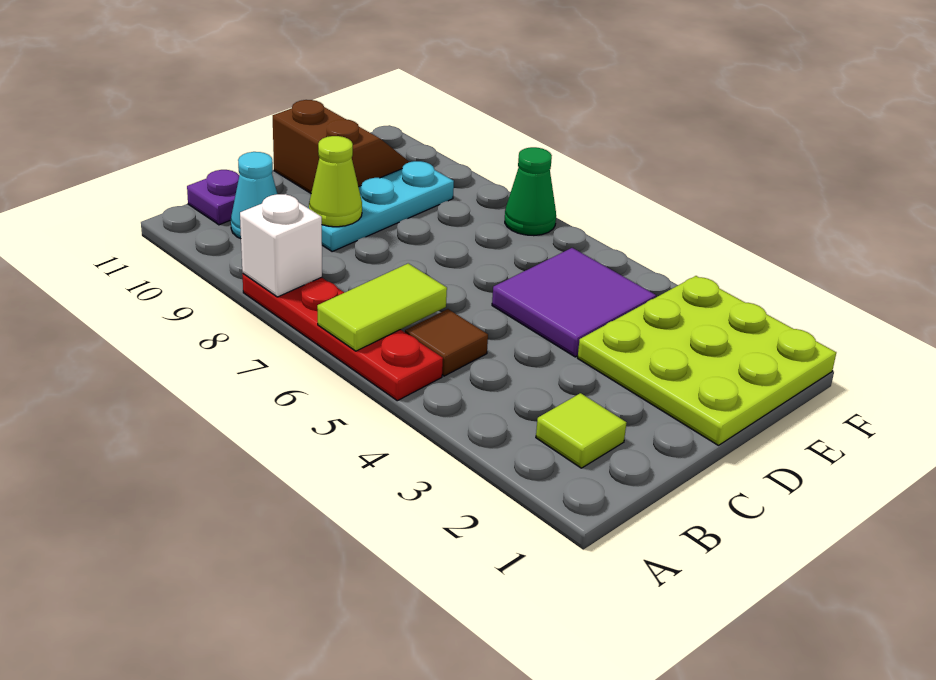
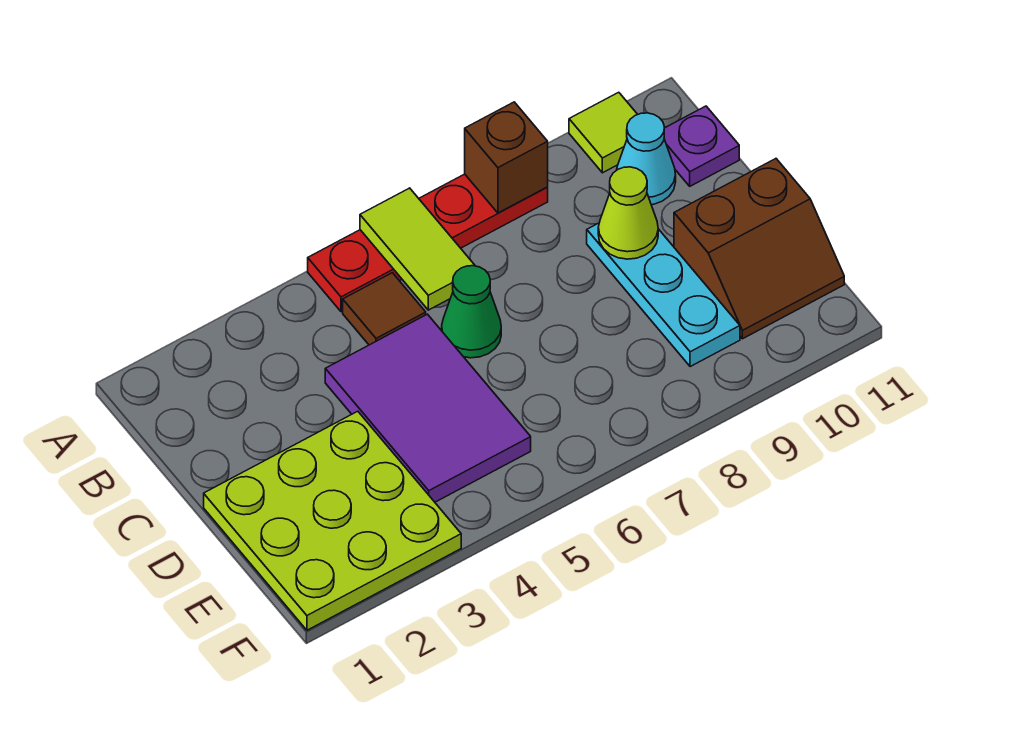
white brick A8 level 2 -> brown brick A8 level 2
lime tile B2 level 1 -> lime tile A10 level 1
purple tile D4:E5 level 1 -> purple tile C4:E5 level 1
green cone F7 level 1 -> green cone C6 level 1

